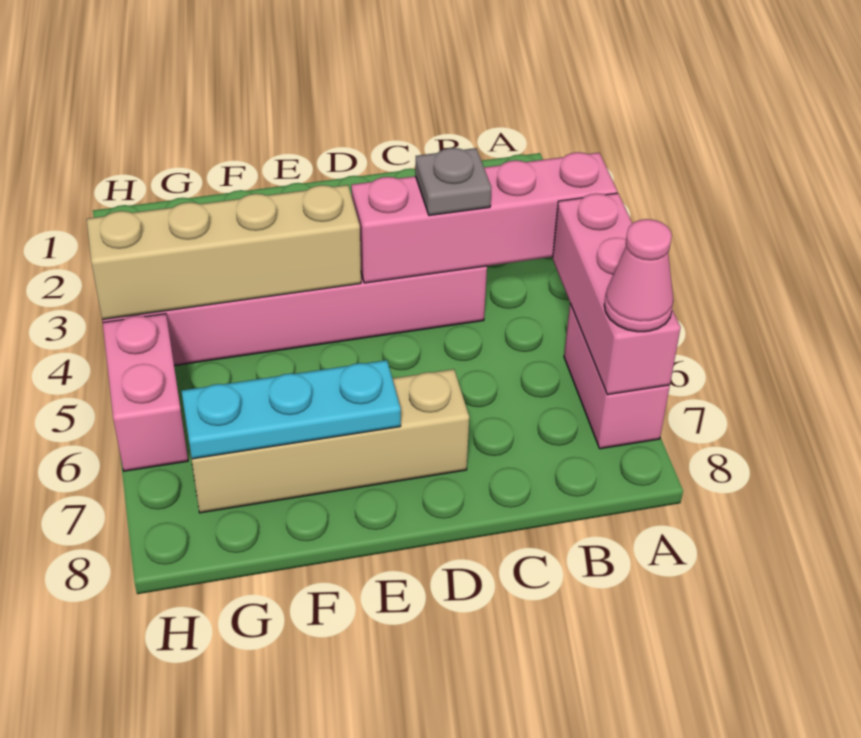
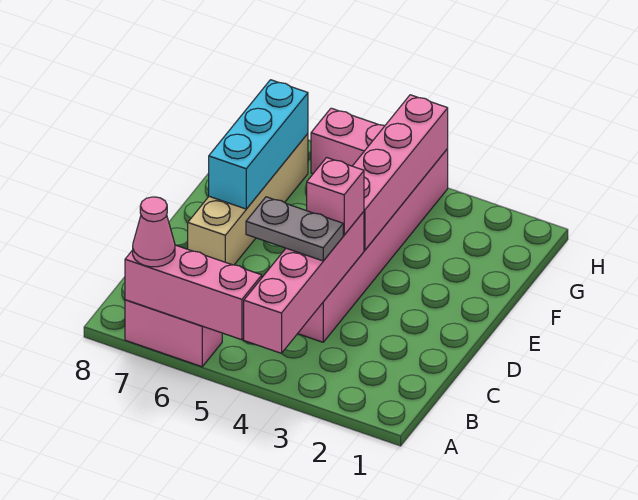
grey plate C4 level 3 -> grey plate C4:C5 level 3
none -> pink brick D4 level 3
tan brick E4:H4 level 2 -> pink brick E4:H4 level 2
cyan plate E7:G7 level 2 -> cyan brick E7:G7 level 2

